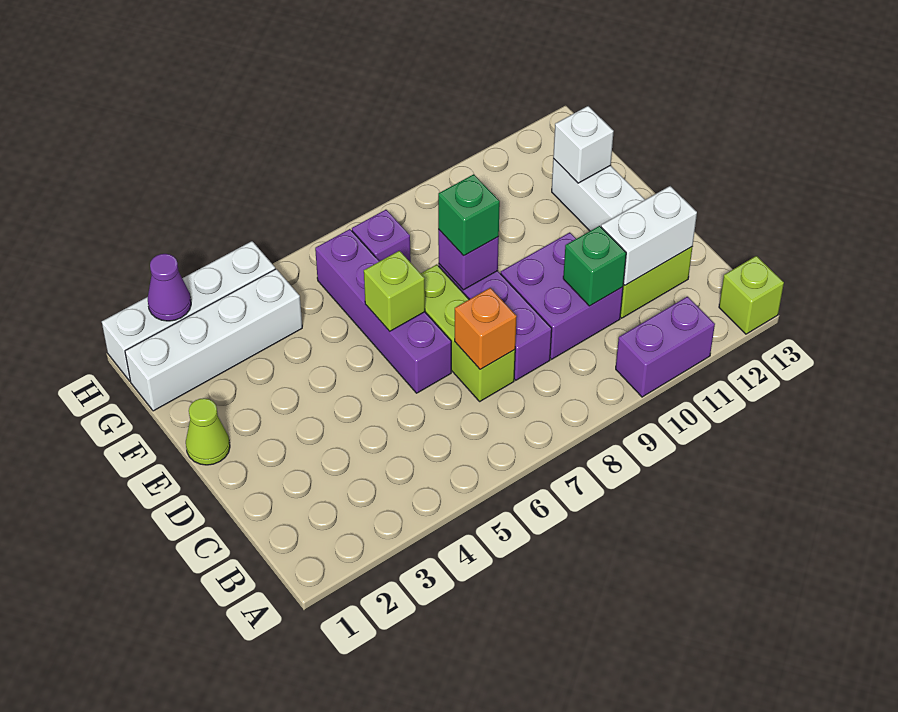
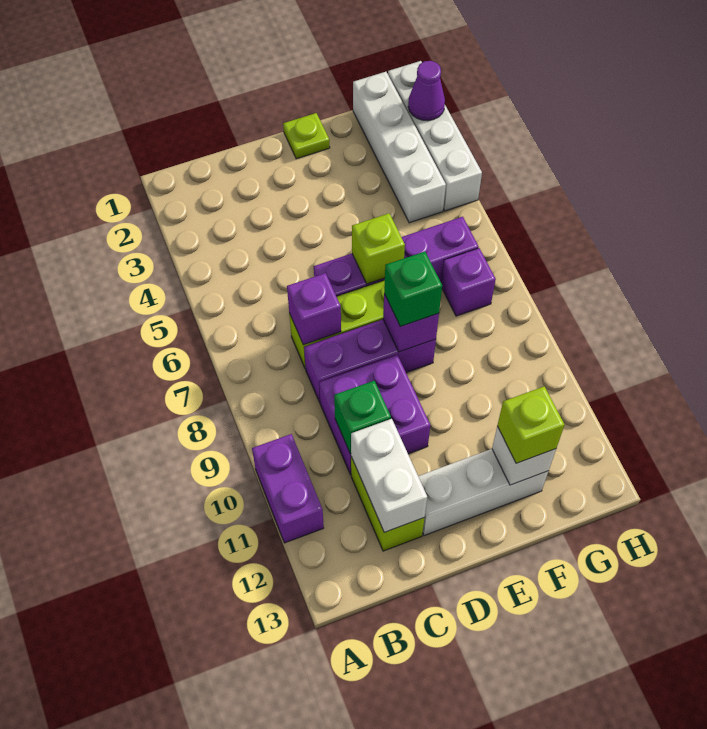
lime brick A13 level 1 -> lime brick F12 level 3
orange brick C7 level 2 -> purple brick C7 level 2
lime cone E1 level 1 -> lime plate E1 level 1

